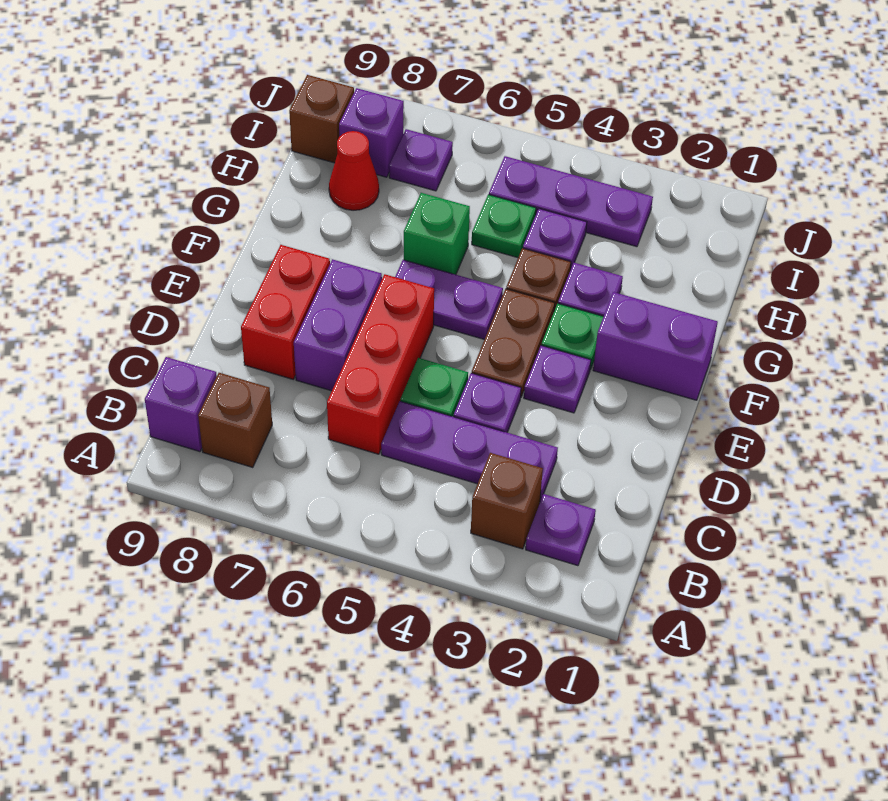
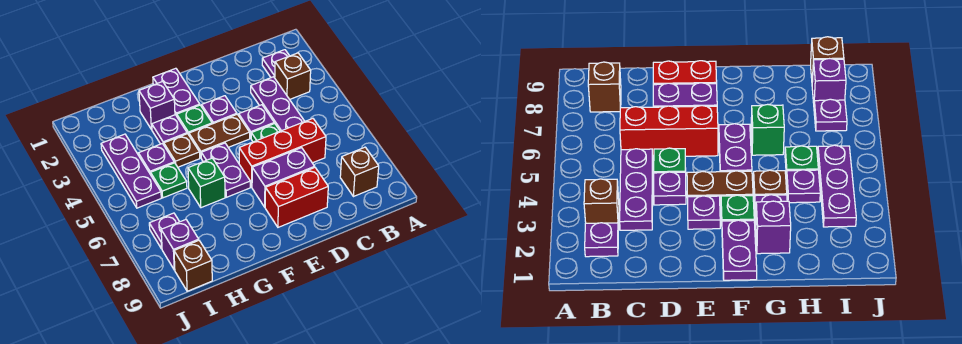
purple brick B9 level 1 -> purple brick G2 level 1
purple brick F1:F2 level 1 -> purple plate F1:F2 level 1
red cone H8 level 1 -> none

